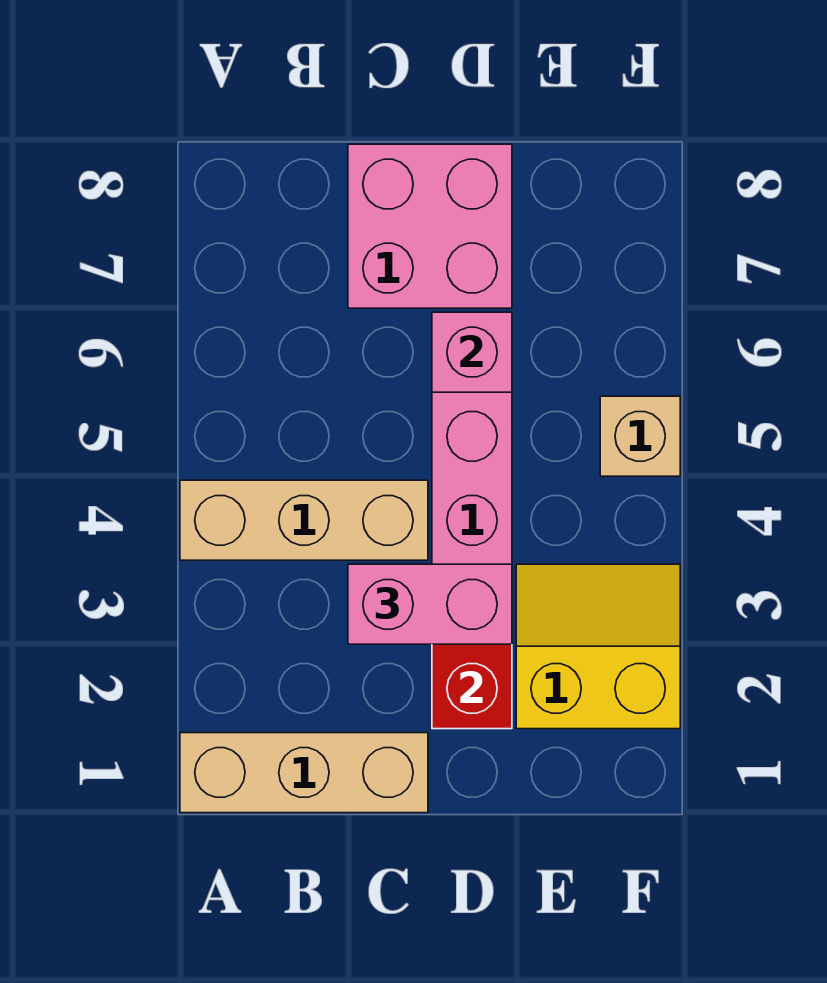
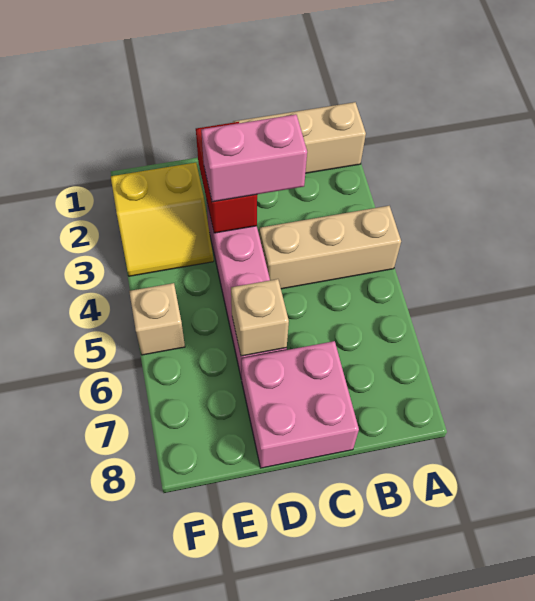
pink brick D6 level 2 -> tan brick D6 level 2

